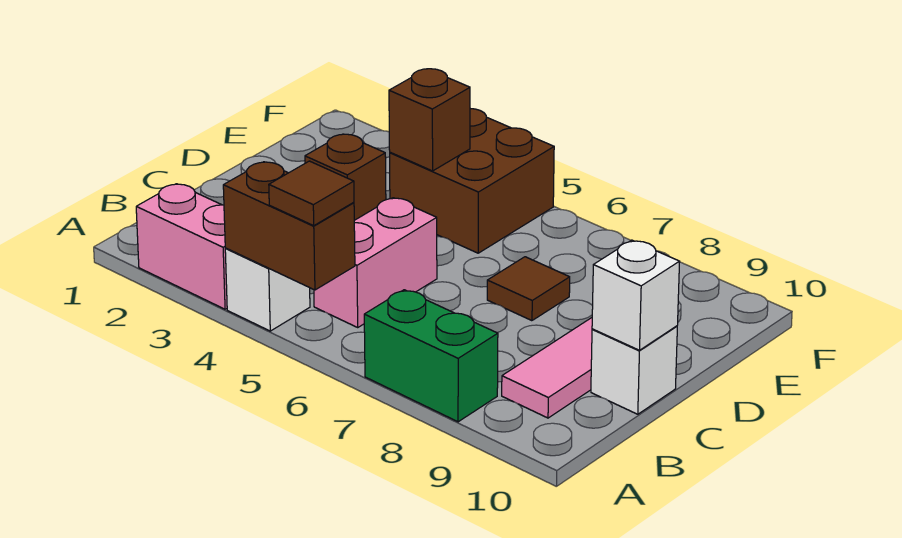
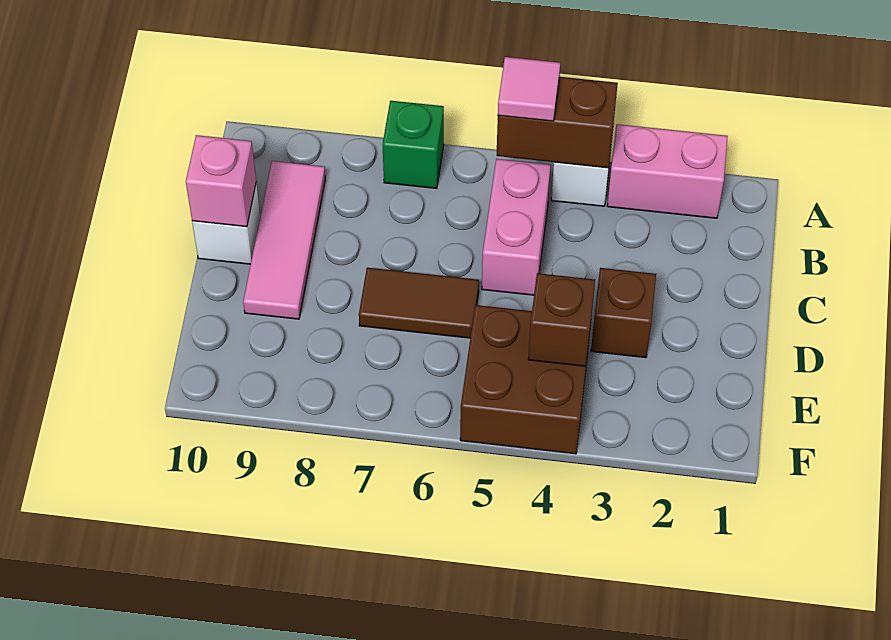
brown tile A5 level 3 -> pink tile A5 level 3
green brick A7:A8 level 1 -> green brick A7 level 1
white brick C10 level 2 -> pink brick C10 level 2
brown tile D7 level 1 -> brown tile D6:D7 level 1

